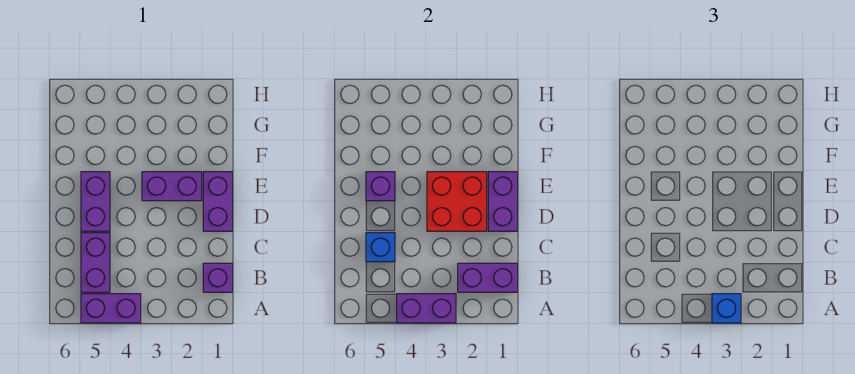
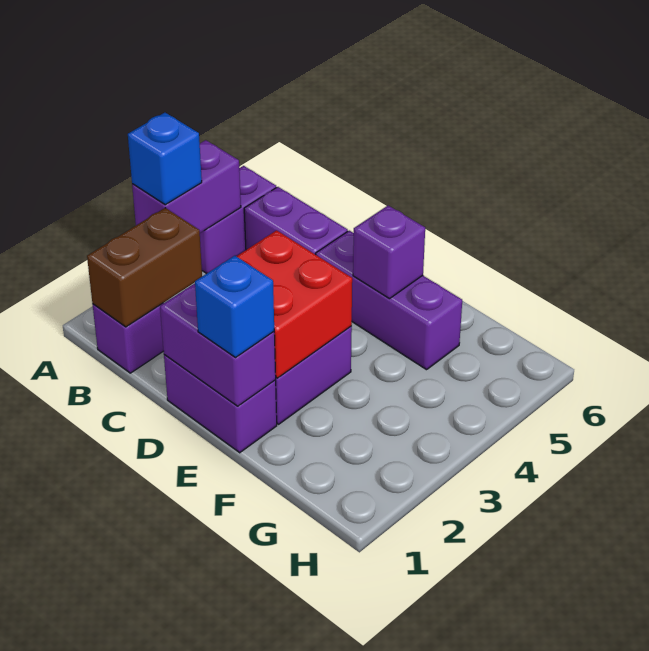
purple brick B1:B2 level 2 -> brown brick B1:B2 level 2
blue brick C5 level 2 -> blue brick E1 level 3
purple brick D5:E5 level 1 -> purple brick D5:F5 level 1

